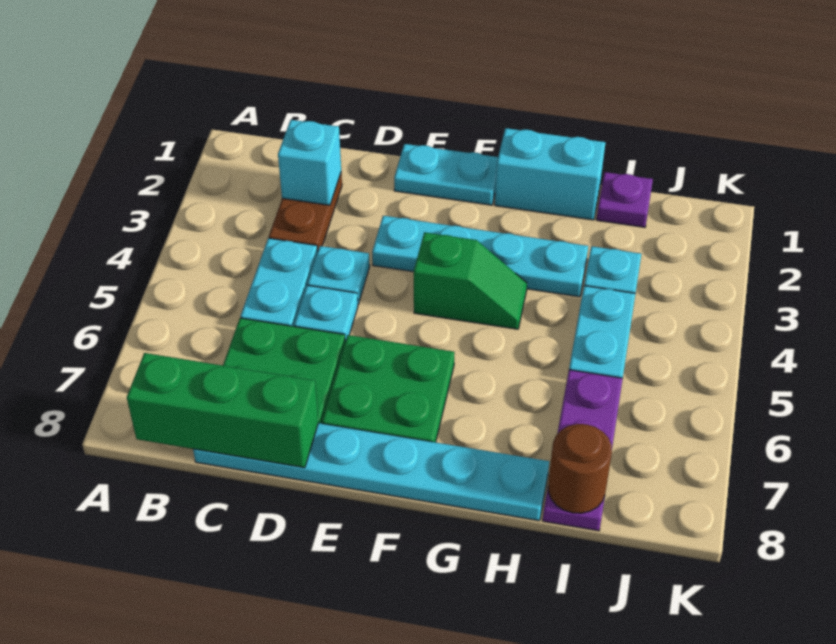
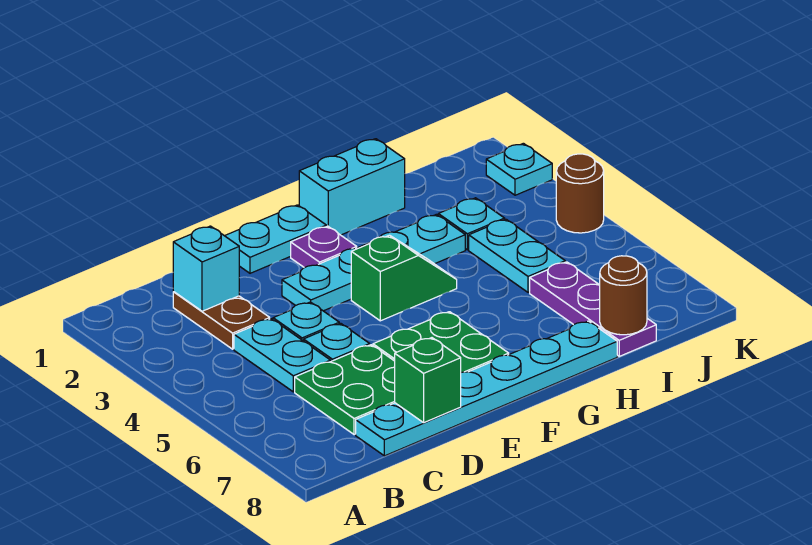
green brick B8:D8 level 2 -> green brick D8 level 2
purple plate I1 level 1 -> purple plate F2 level 1
none -> cyan plate K2 level 1
none -> brown round brick K4 level 1

